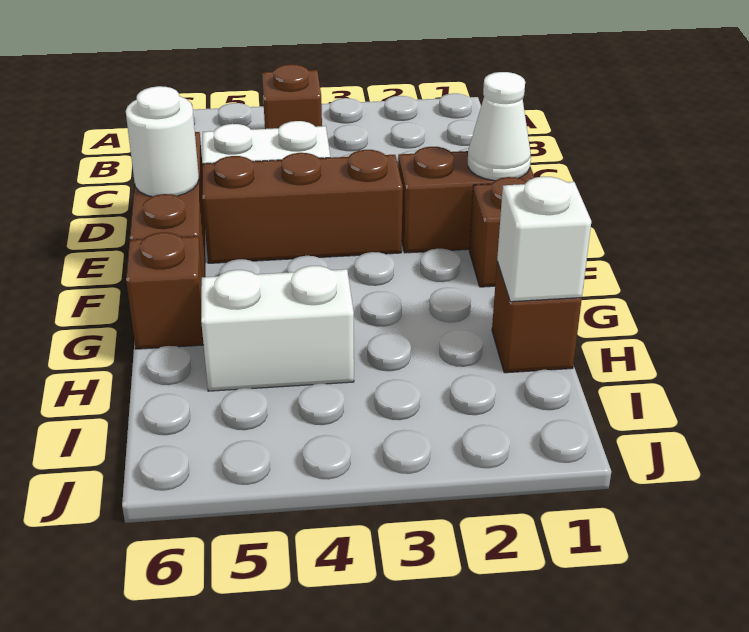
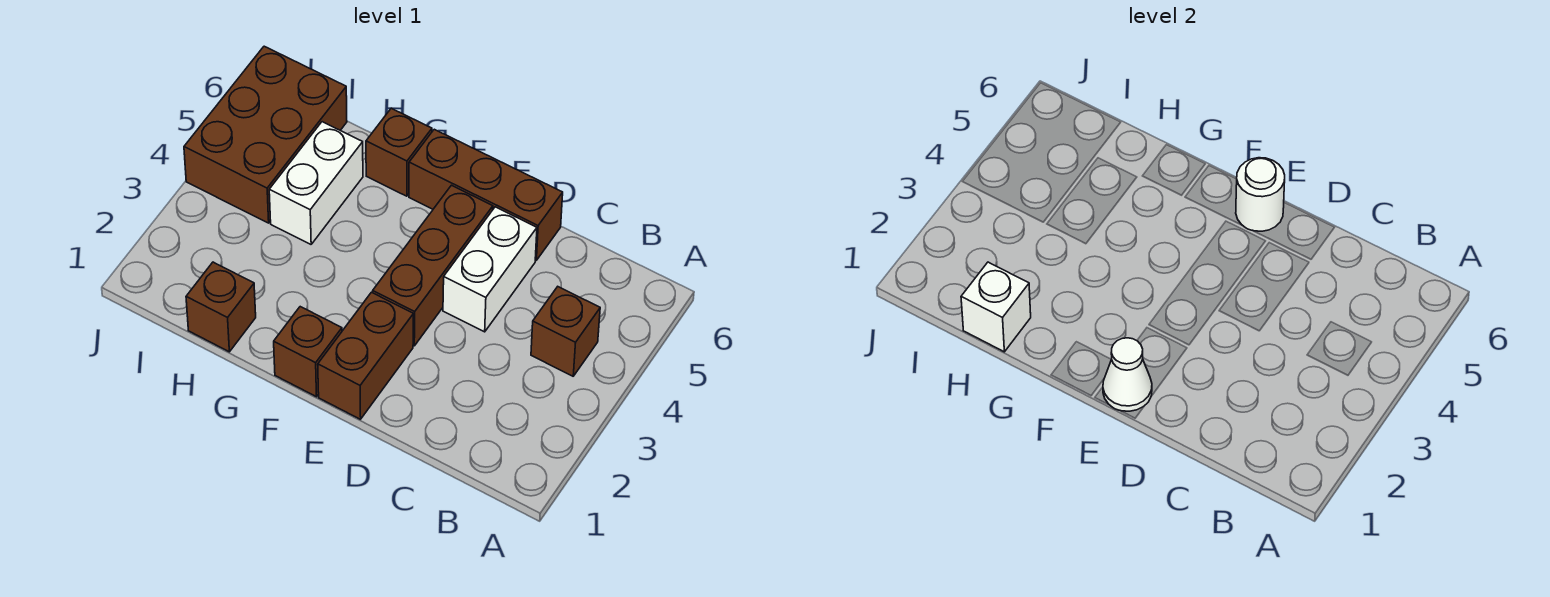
none -> brown brick I4:J6 level 1

